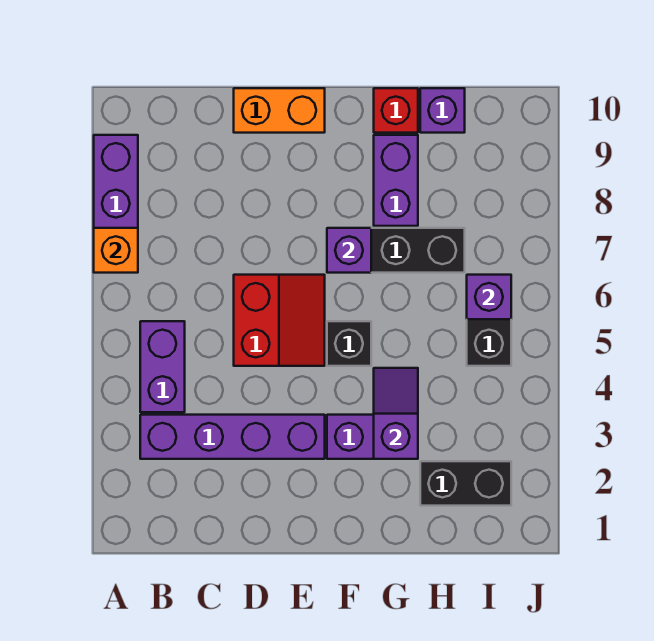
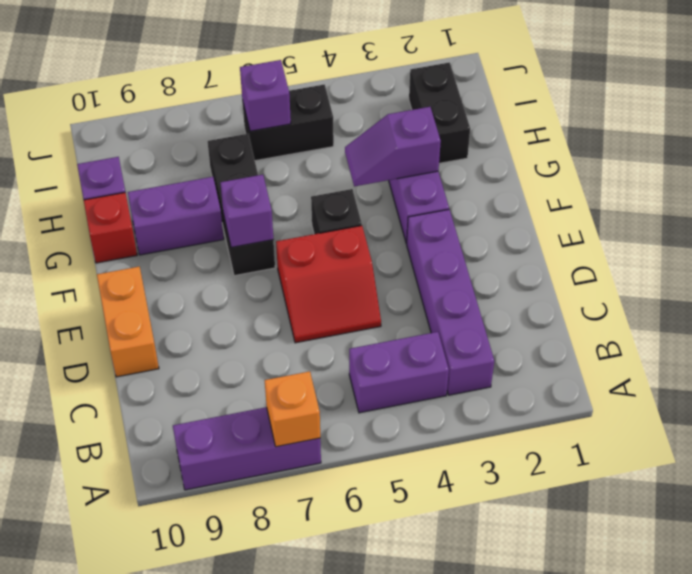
red slope D5:E6 level 1 top D -> red slope D5:E6 level 1 top E

